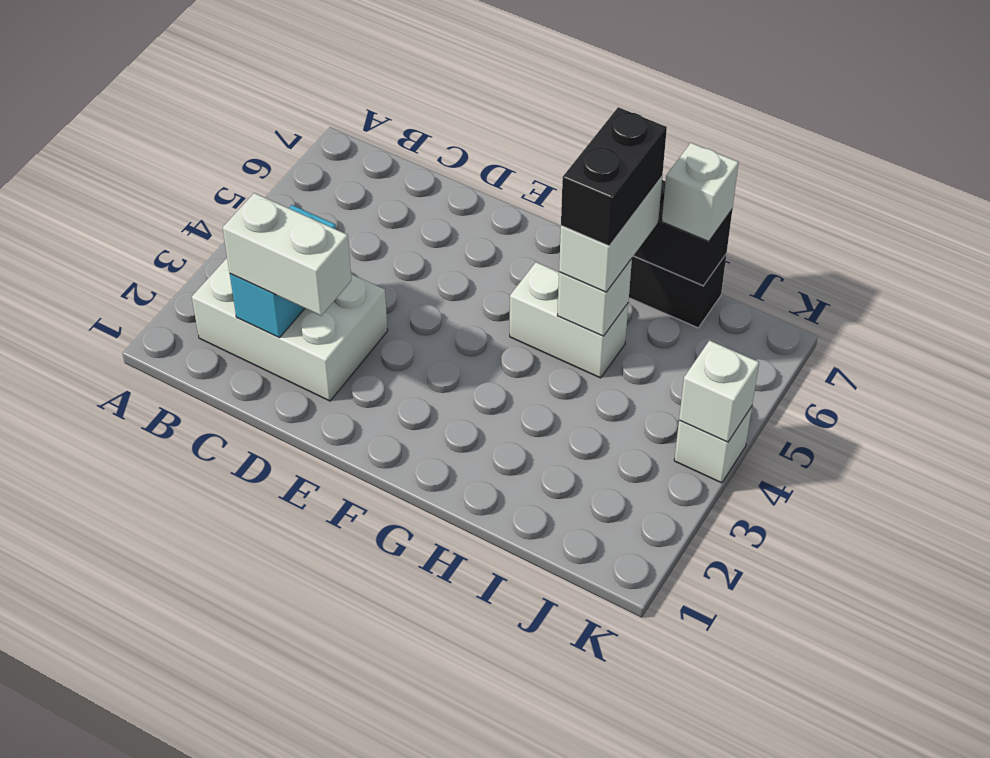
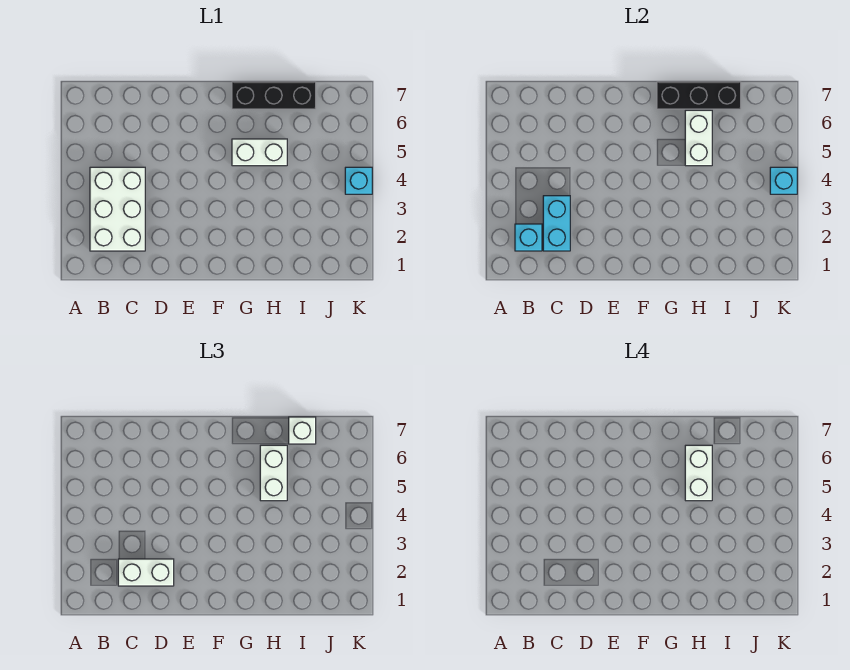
white brick B2:D3 level 1 -> white brick B2:C4 level 1
none -> cyan brick B2 level 2
white brick H5 level 2 -> white brick H5:H6 level 2
black brick H5:H6 level 4 -> white brick H5:H6 level 4
white brick K4 level 1 -> cyan brick K4 level 1
white brick K4 level 2 -> cyan brick K4 level 2

